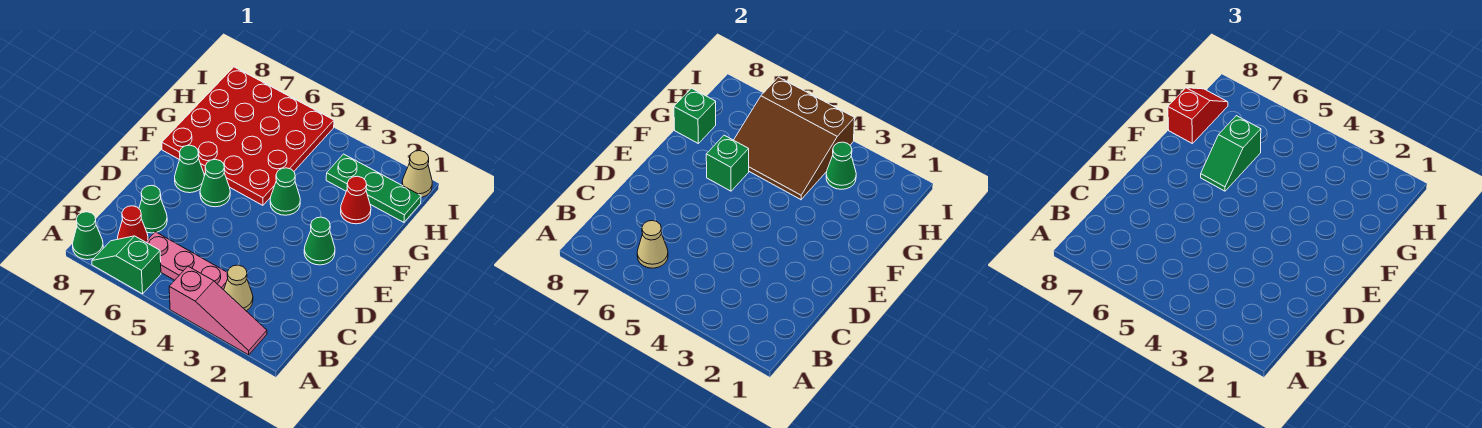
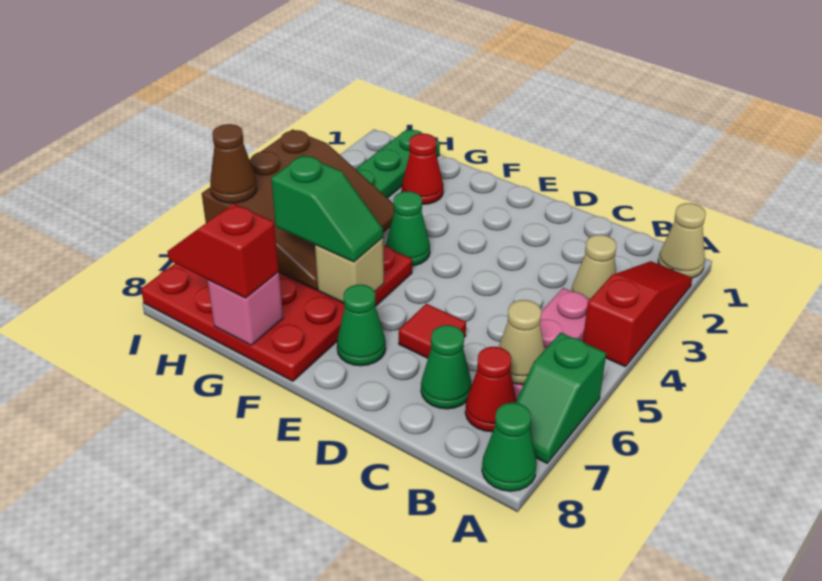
pink slope A2:A4 level 1 top 4 -> red slope A2:A4 level 1 top 4
none -> red tile D6 level 1
green cone E2 level 1 -> none
green cone E6 level 1 -> none
green brick F6 level 2 -> tan brick F6 level 2
green brick G8 level 2 -> pink brick G8 level 2
green cone H3 level 2 -> none
tan cone I1 level 1 -> tan cone A1 level 1
none -> brown cone I6 level 3

